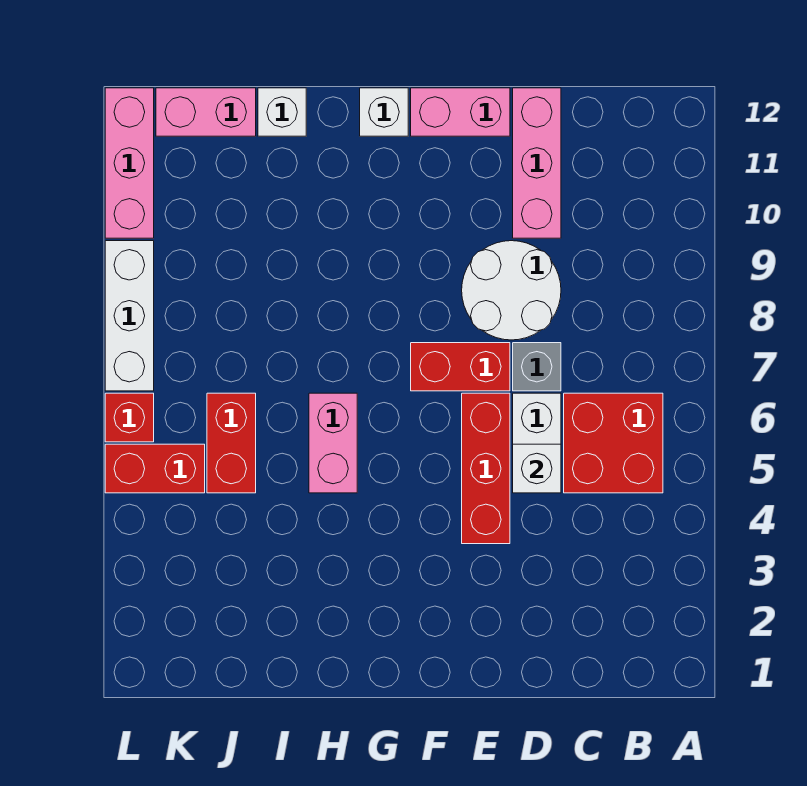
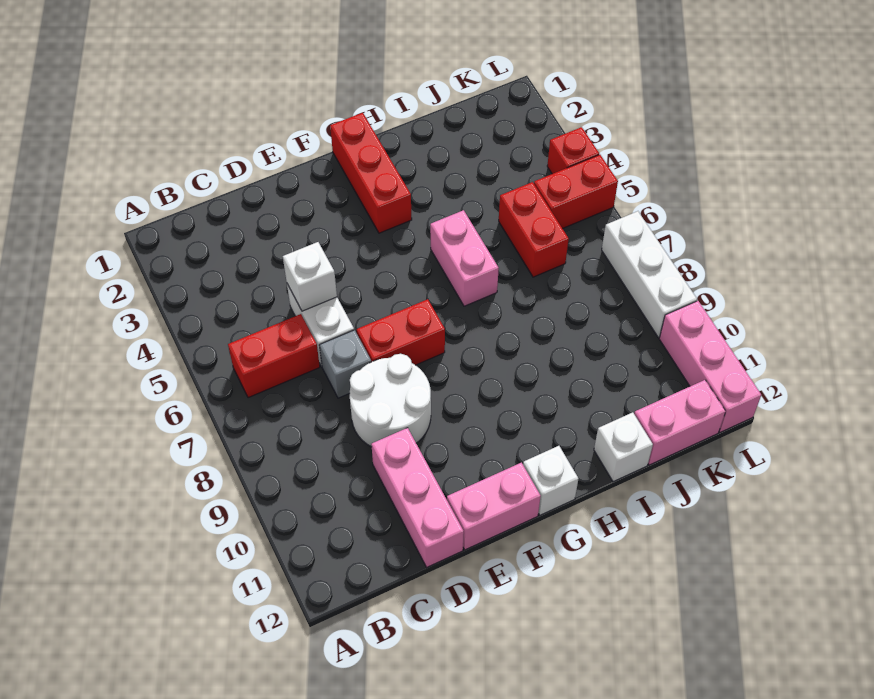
red brick B5:C6 level 1 -> red brick B6:C6 level 1
red brick E4:E6 level 1 -> red brick G1:G3 level 1
red brick L6 level 1 -> red brick L4 level 1

